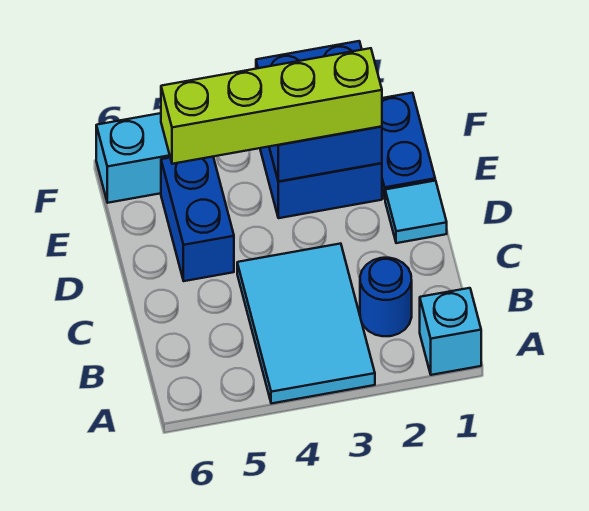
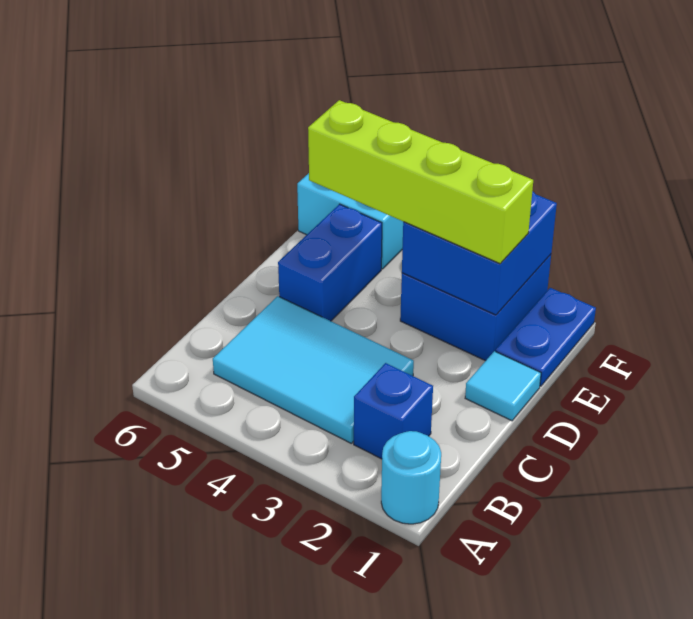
cyan brick A1 level 1 -> cyan round brick A1 level 1
cyan tile A3:C4 level 1 -> cyan tile B3:C5 level 1
blue round brick B2 level 1 -> blue brick B2 level 1

